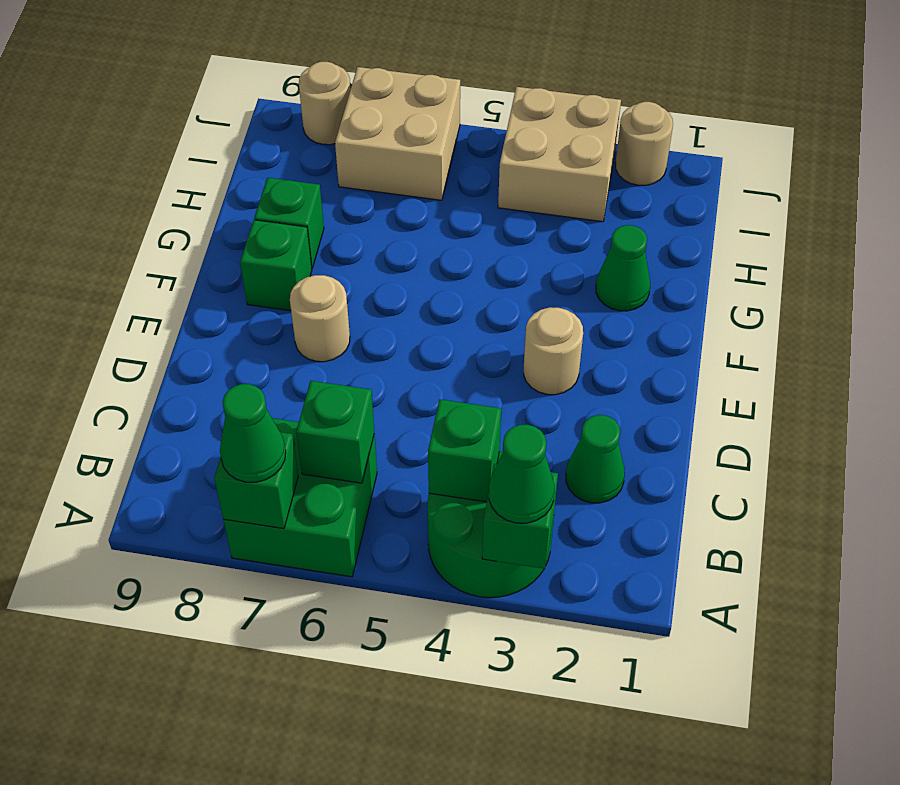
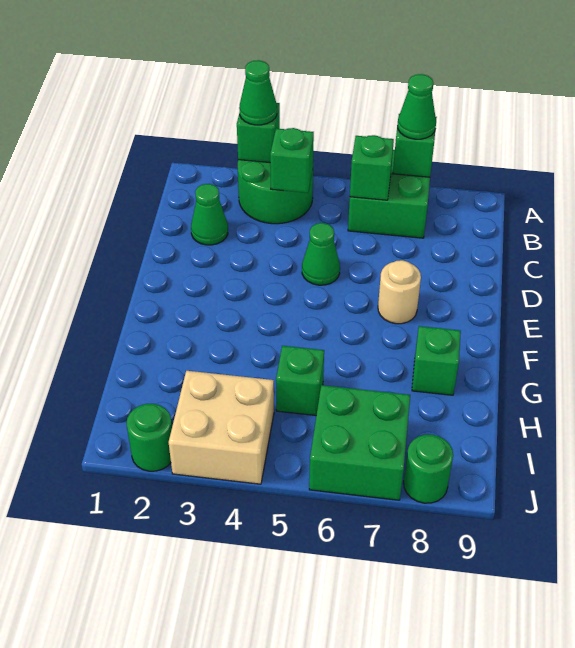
tan round brick E3 level 1 -> none
green brick F8 level 1 -> green brick H5 level 1
green cone G2 level 1 -> green cone D5 level 1
tan brick I6:J7 level 1 -> green brick I6:J7 level 1
tan round brick J2 level 1 -> green round brick J2 level 1
tan round brick J8 level 1 -> green round brick J8 level 1

